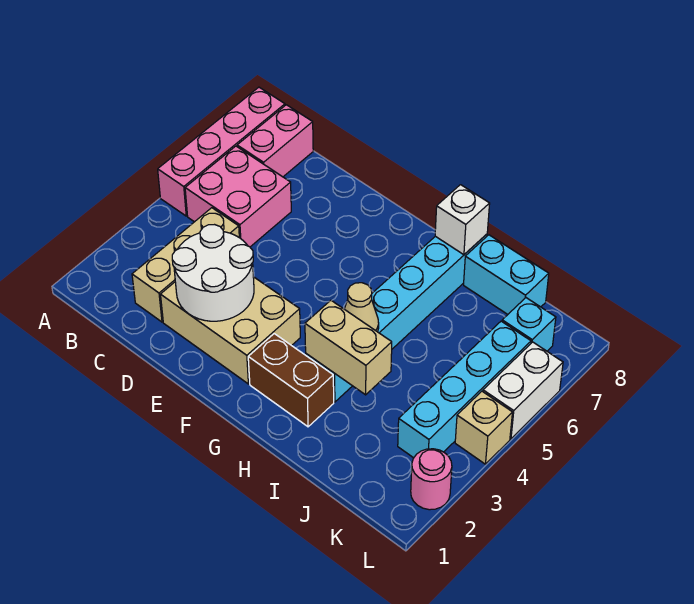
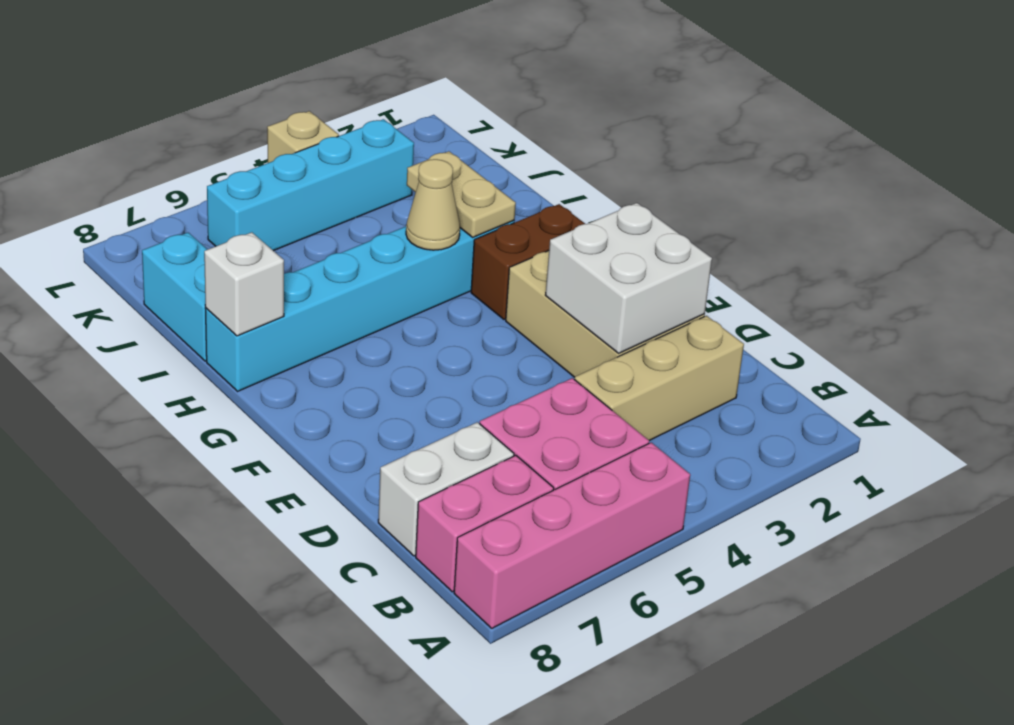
white round brick D2:E3 level 2 -> white brick D2:E3 level 2
brown brick G2:H2 level 1 -> brown brick G2:G3 level 1
tan brick H3:I3 level 2 -> tan plate H3:I3 level 2
cyan brick K7 level 1 -> none
pink round brick L2 level 1 -> none
white brick L5:L6 level 1 -> white brick C7:C8 level 1

